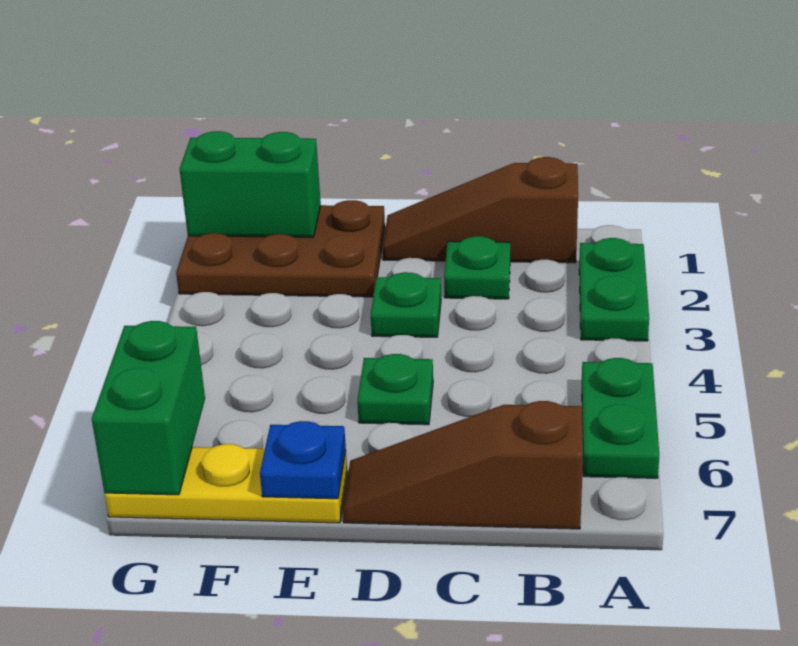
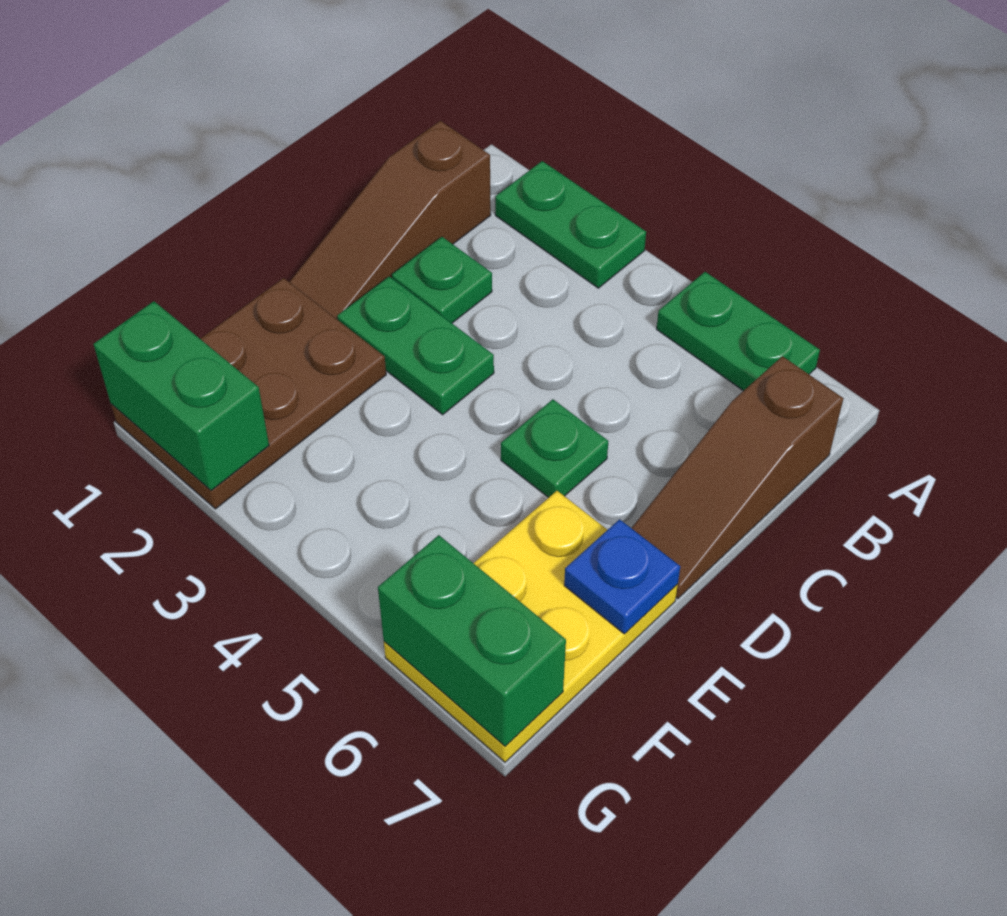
green plate D3 level 1 -> green plate D2:D3 level 1
yellow plate E7:G7 level 1 -> yellow plate E6:G7 level 1
green brick F1:G1 level 2 -> green brick G1:G2 level 2

